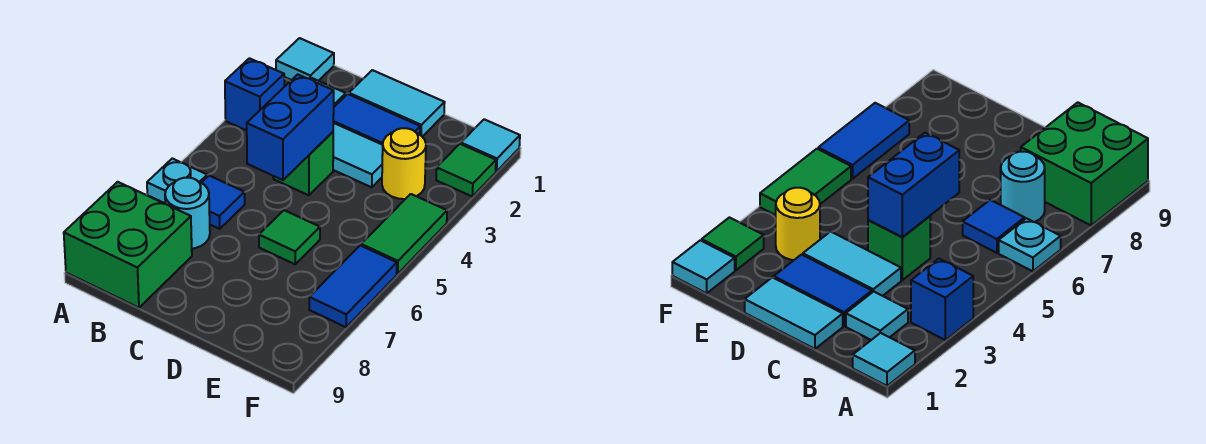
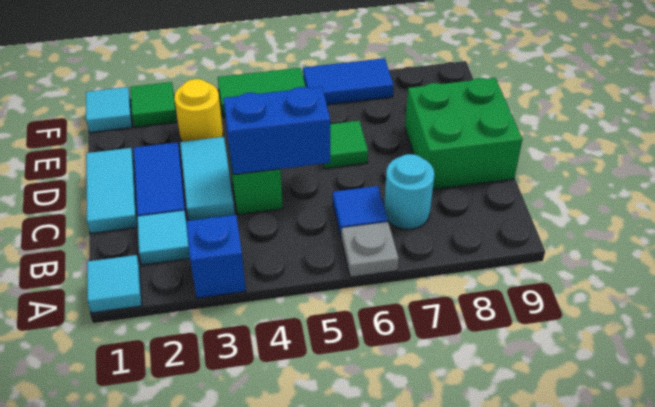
cyan plate A6 level 1 -> grey plate A6 level 1
green brick A8:B9 level 1 -> green brick C8:D9 level 1

